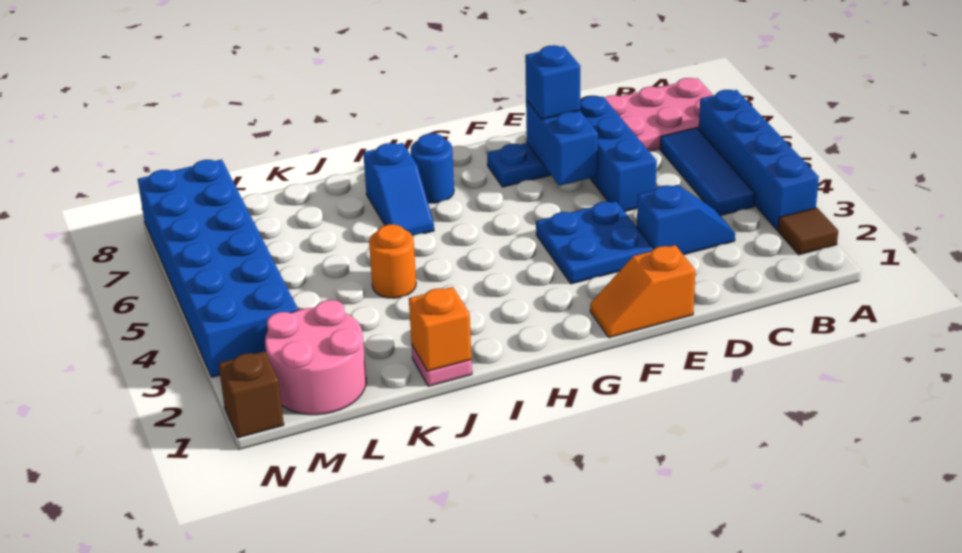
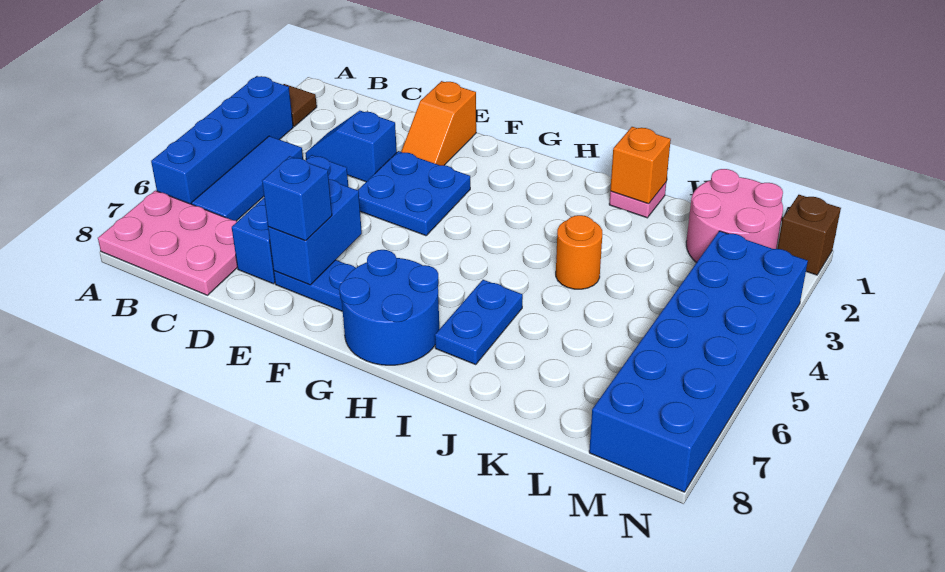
orange slope E1:F1 level 1 top E -> orange slope E1:E2 level 1 top 1
blue round brick H7 level 1 -> blue round brick G7:H8 level 1
blue slope I6:I7 level 1 top 7 -> blue plate I6:I7 level 1

